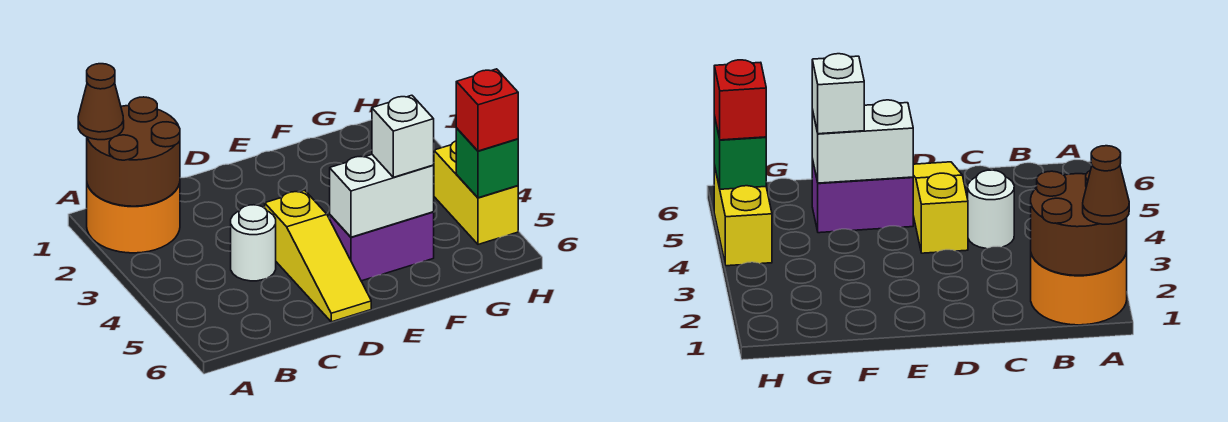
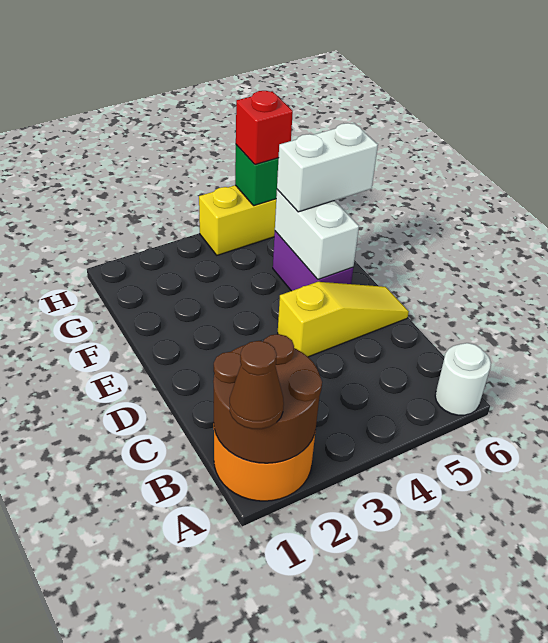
white round brick C4 level 1 -> white round brick A6 level 1
white brick F5 level 3 -> white brick F5:F6 level 3

